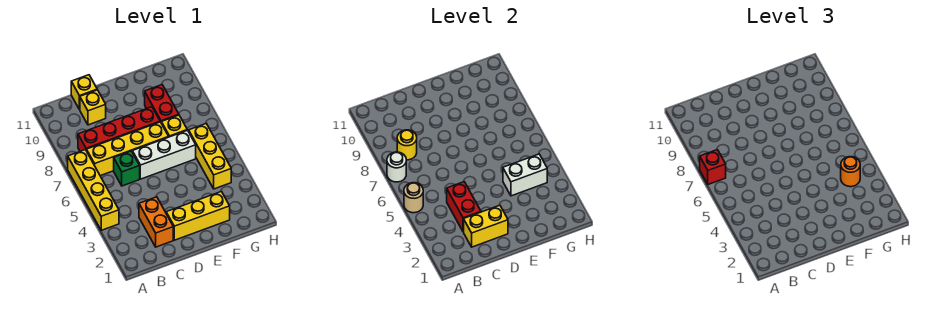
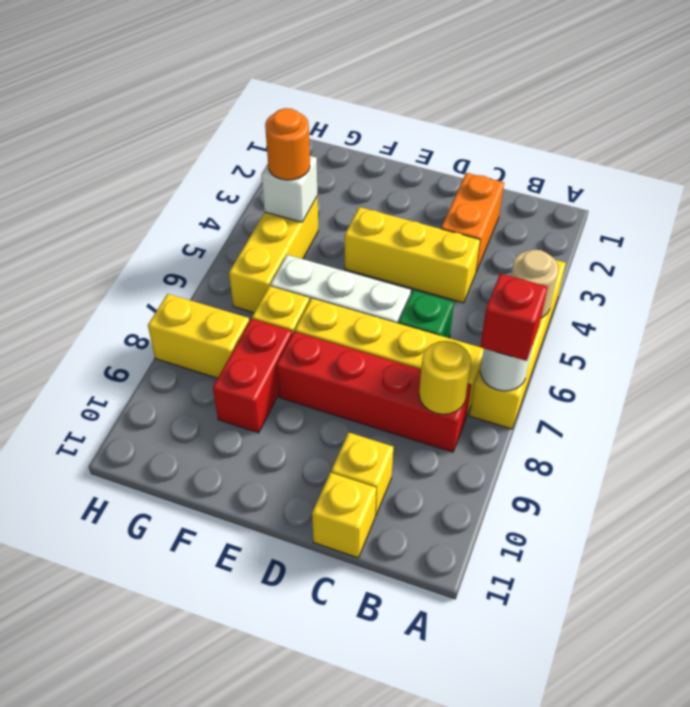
yellow brick C2:D2 level 2 -> yellow brick G8:H8 level 1
red brick C3:C4 level 2 -> none
yellow brick D2:F2 level 1 -> yellow brick C4:E4 level 1
white brick F4:G4 level 2 -> white brick G4 level 2

